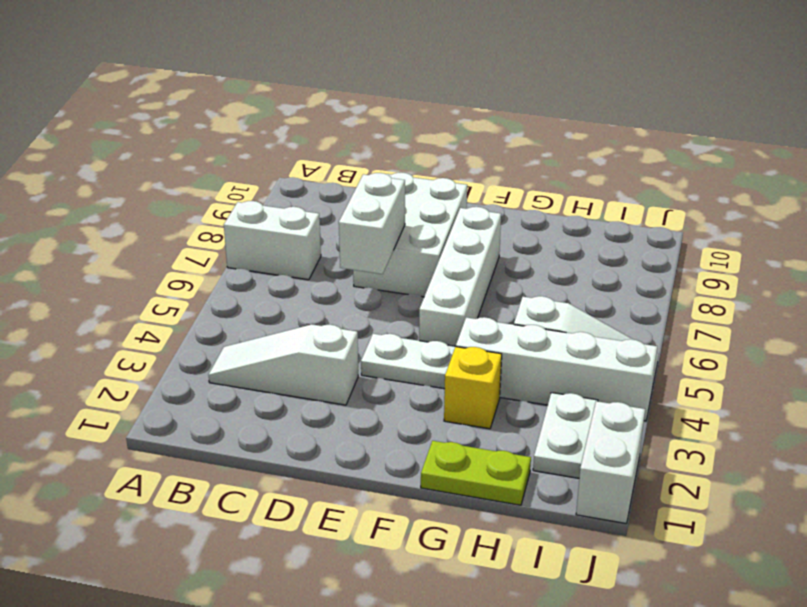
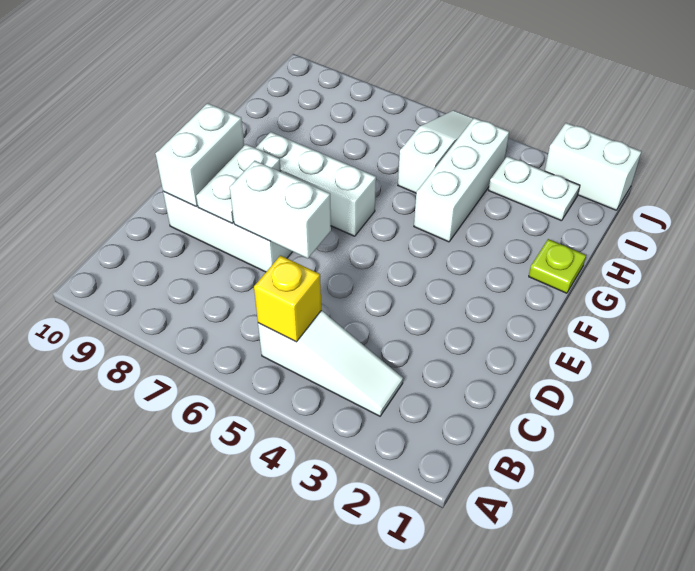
white brick A7:B7 level 1 -> white brick D9:E9 level 2
white slope B3:D3 level 1 top D -> white slope B3:B5 level 1 top 5
white plate E4:F4 level 1 -> white plate D8:E8 level 2
white brick F5:F8 level 1 -> white brick F6:F8 level 1
lime plate G1:H1 level 1 -> lime plate G1 level 1
yellow brick G3 level 1 -> yellow brick B5 level 2
white brick G4:J4 level 1 -> white brick G4:I4 level 1

